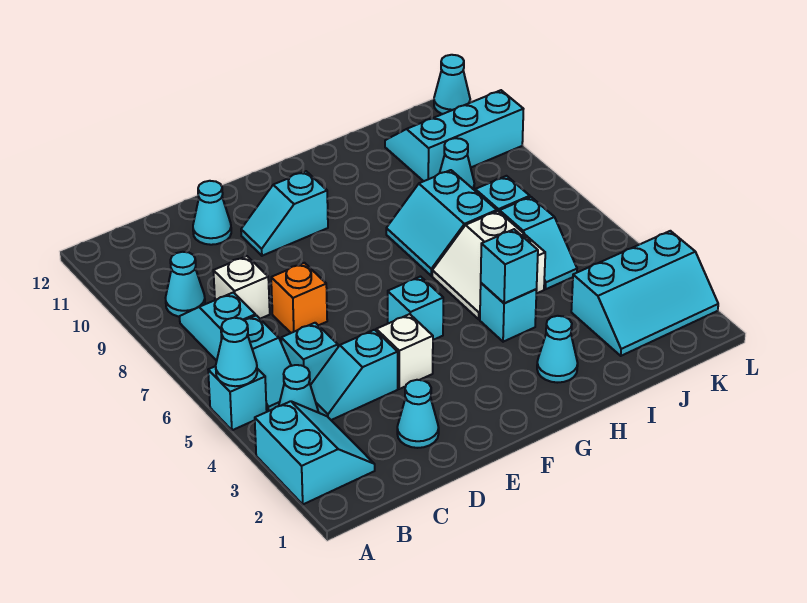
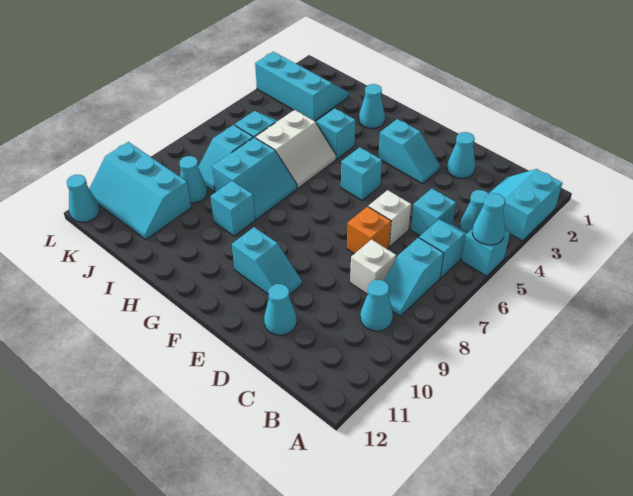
cyan slope C4:D4 level 1 top D -> cyan slope E3:F3 level 1 top F
white brick E4 level 1 -> white brick D6 level 1
cyan brick H4 level 2 -> cyan brick H9 level 1

